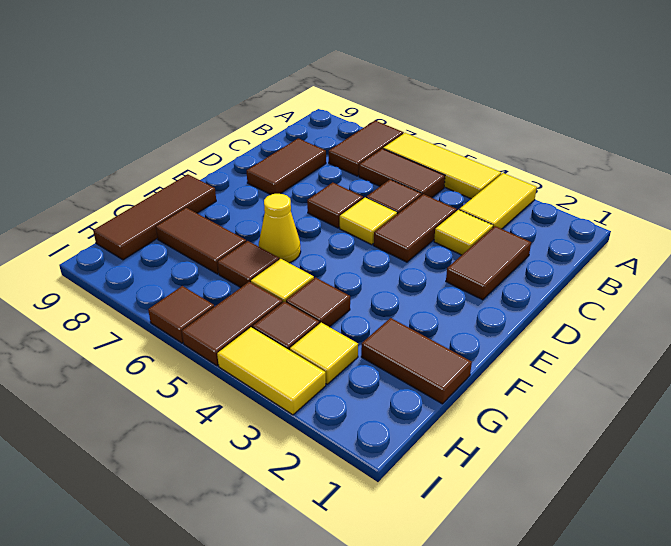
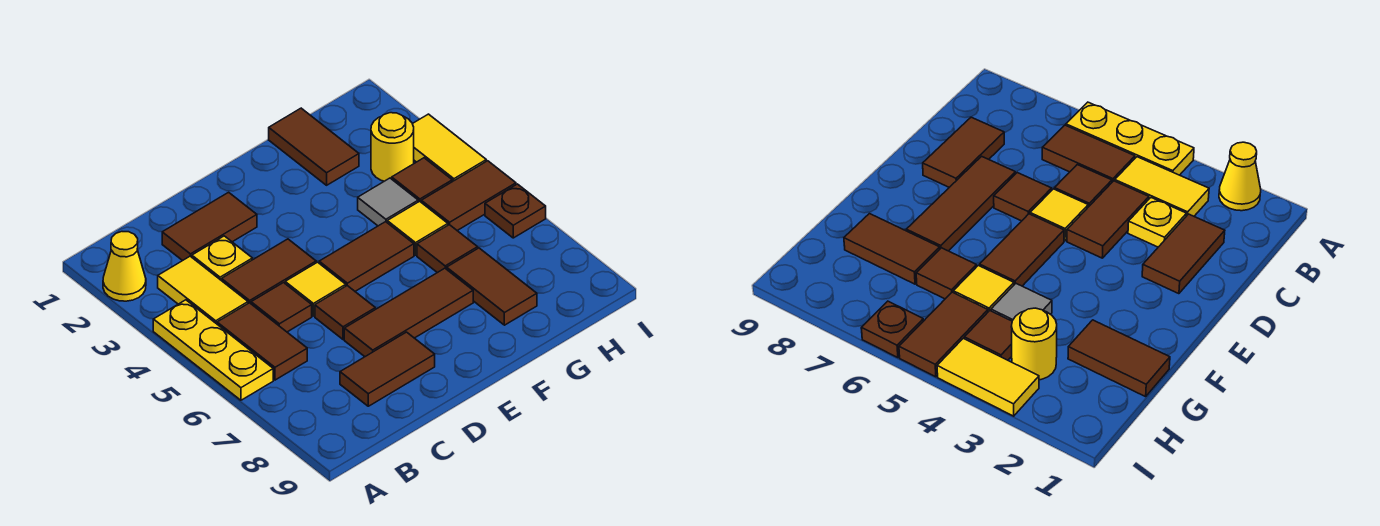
yellow tile A3:B3 level 1 -> yellow tile B3:B4 level 1
yellow tile A4:A6 level 1 -> yellow plate A4:A6 level 1
brown tile A7:B7 level 1 -> brown tile E5:F5 level 1
yellow tile C3 level 1 -> yellow plate C3 level 1
yellow cone F6 level 1 -> yellow cone A2 level 1
brown tile F9:H9 level 1 -> brown tile D7:F7 level 1
brown tile G4 level 1 -> grey tile G4 level 1
yellow tile H3 level 1 -> yellow round brick H3 level 1
brown tile I6 level 1 -> brown plate I6 level 1

